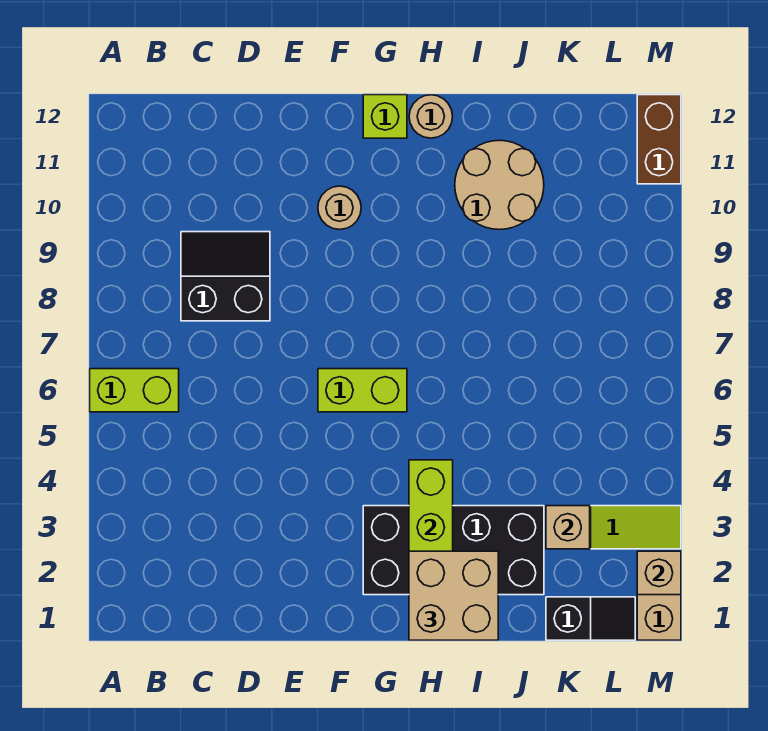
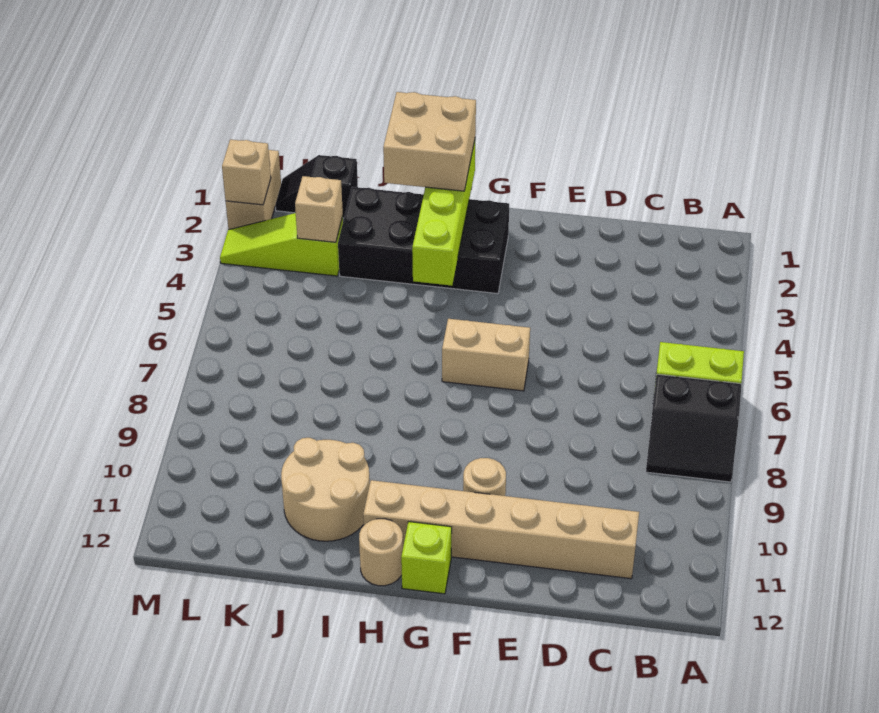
black slope C8:D9 level 1 top 8 -> black slope A7:B8 level 1 top 7
none -> tan brick C11:H11 level 1
lime brick F6:G6 level 1 -> tan brick F6:G6 level 1
brown brick M11:M12 level 1 -> none

